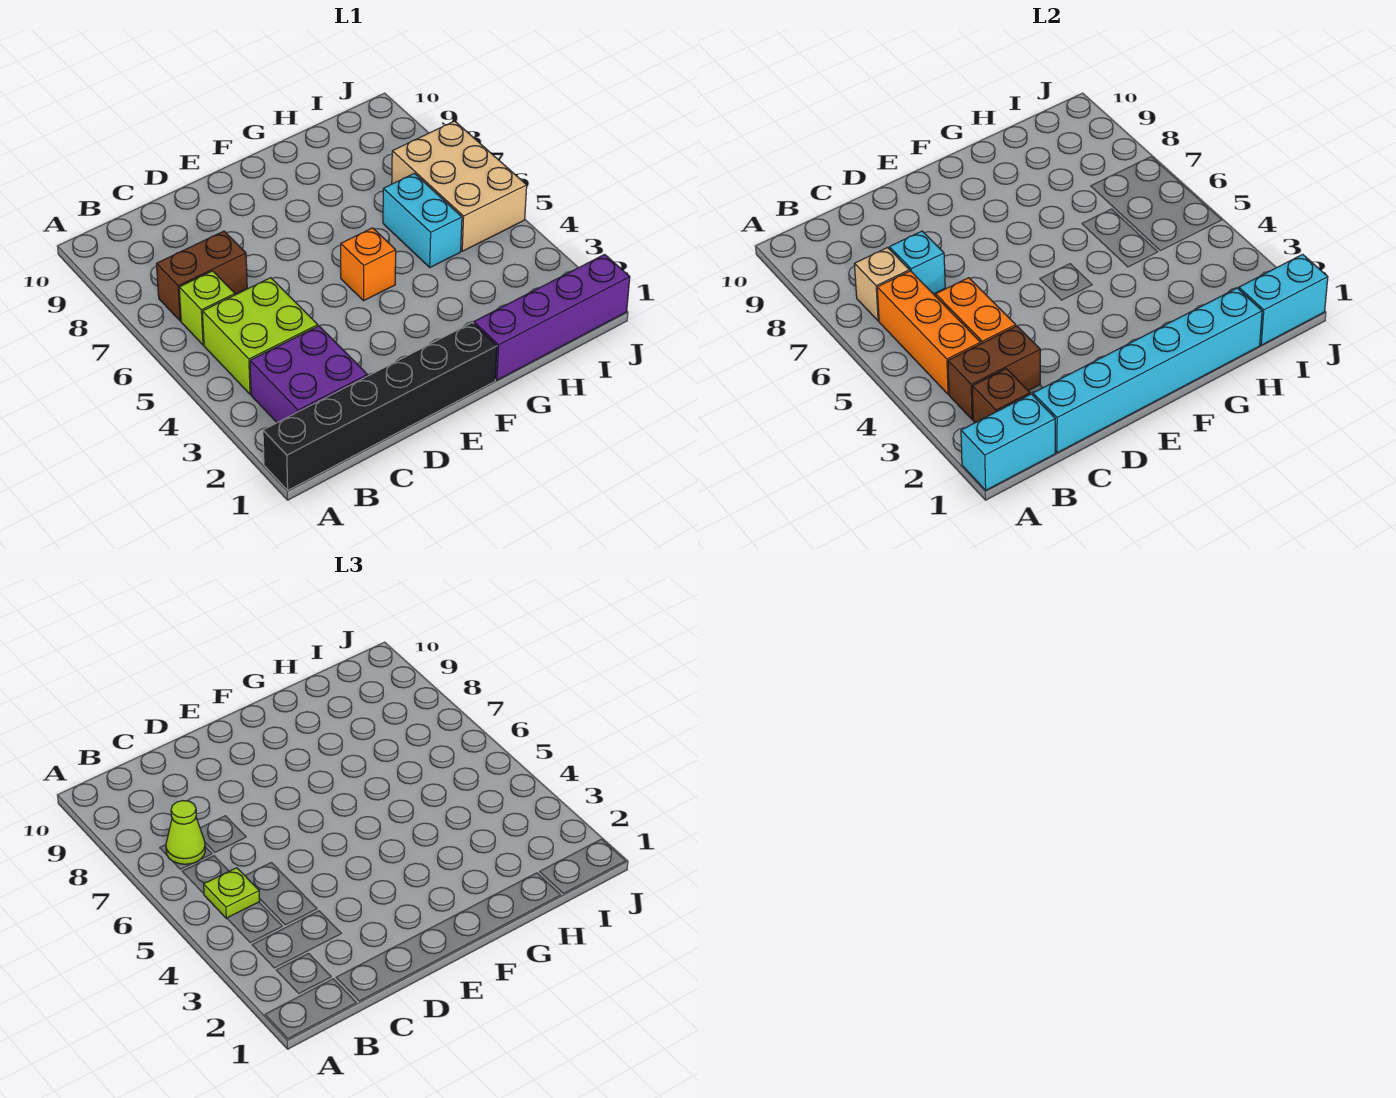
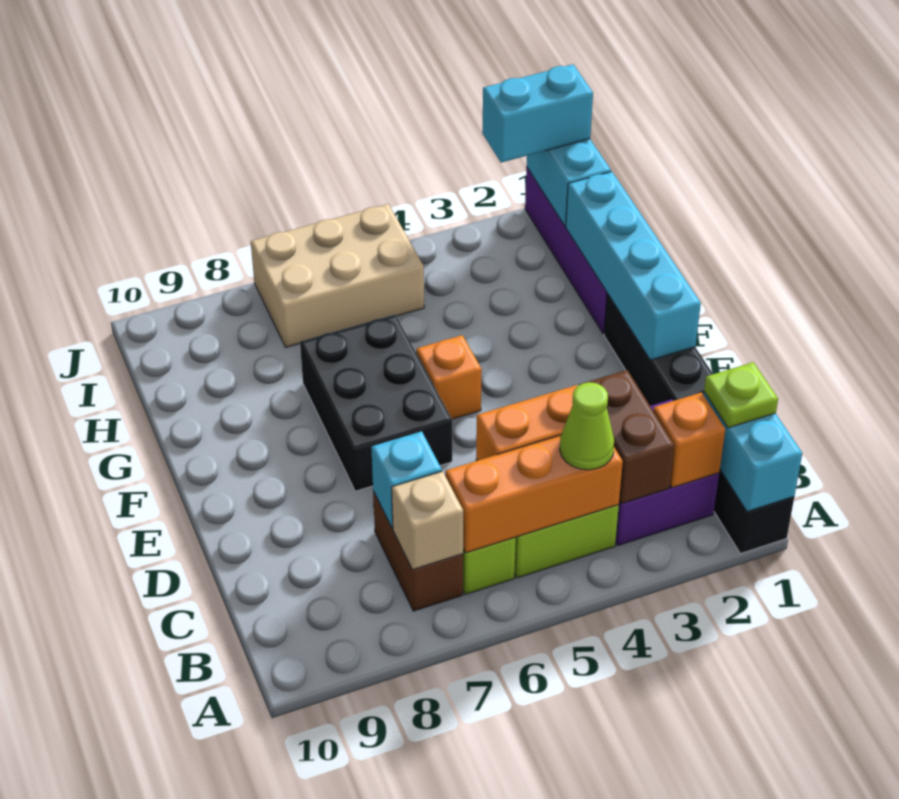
brown brick B2 level 2 -> orange brick B2 level 2
lime plate B5 level 3 -> lime plate B1 level 3
lime cone B7 level 3 -> lime cone B4 level 3
cyan brick C1:H1 level 2 -> cyan brick E1:H1 level 2
none -> black brick E6:G7 level 1
cyan brick H5:H6 level 1 -> cyan brick J1:J2 level 3

